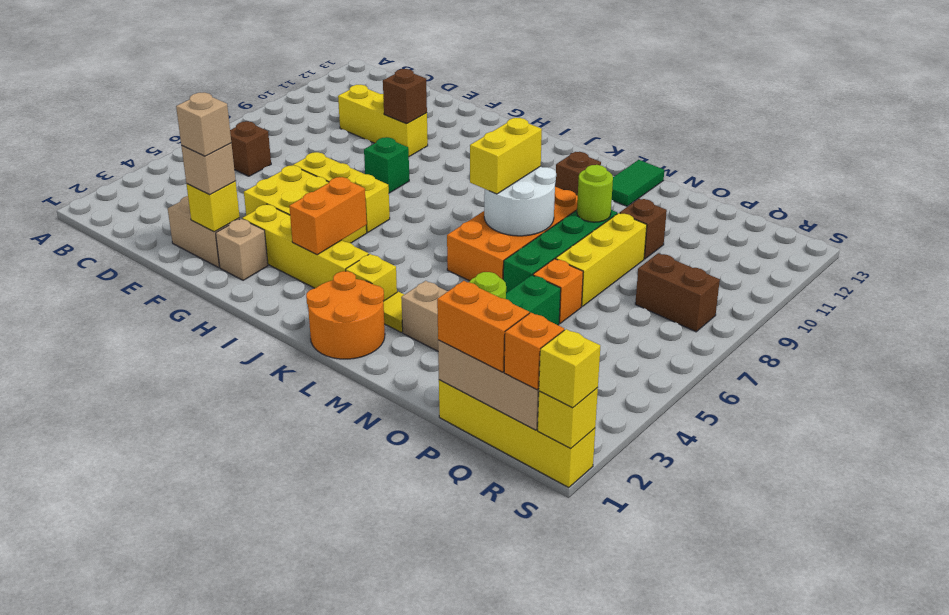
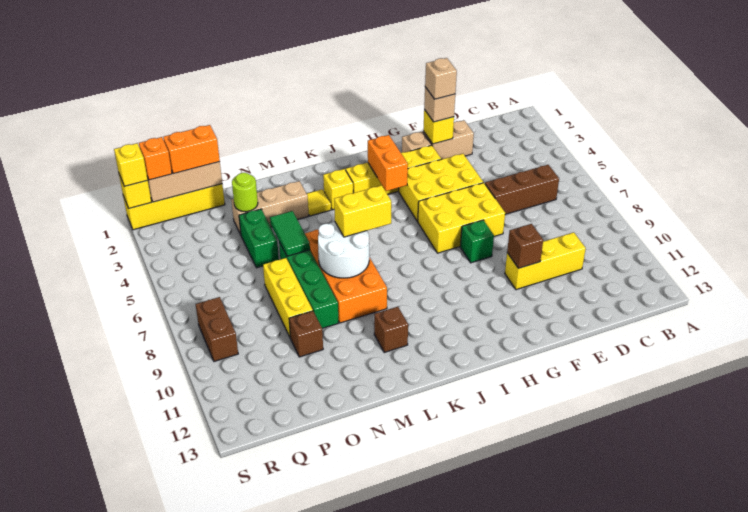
brown brick C6 level 1 -> brown brick C6:E6 level 1
yellow brick F6:H6 level 1 -> yellow brick F6:H7 level 1
orange round brick K1:L2 level 1 -> none
yellow brick L7:L8 level 3 -> yellow brick K7:L7 level 3
green tile M12:M13 level 1 -> green tile N5:N6 level 2
lime round brick N9 level 2 -> none
orange brick O6 level 1 -> none
brown brick Q8:R8 level 1 -> brown brick R8:R9 level 1

